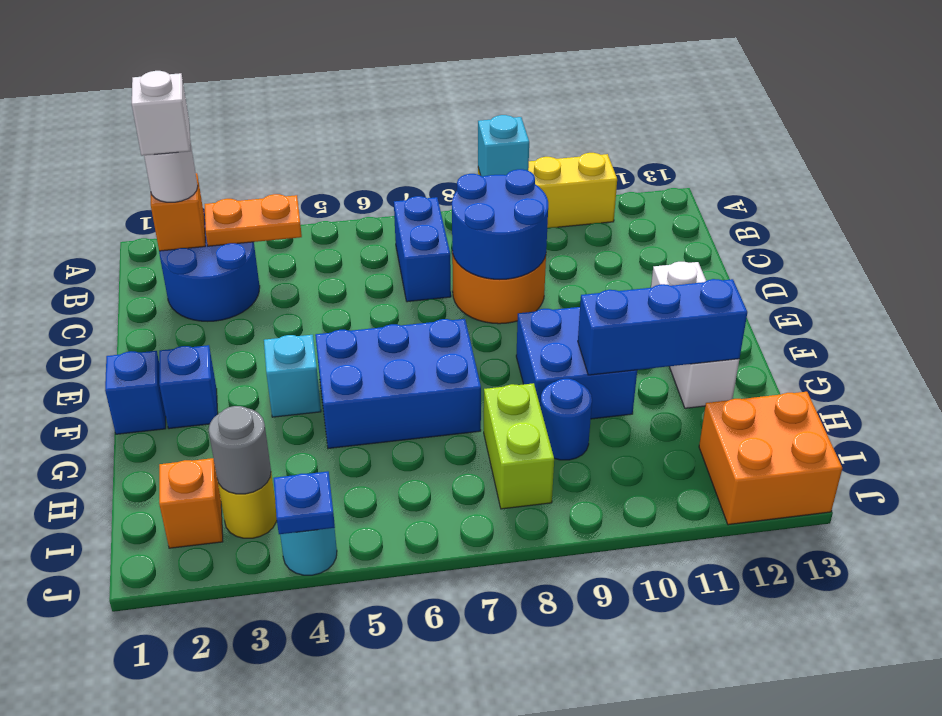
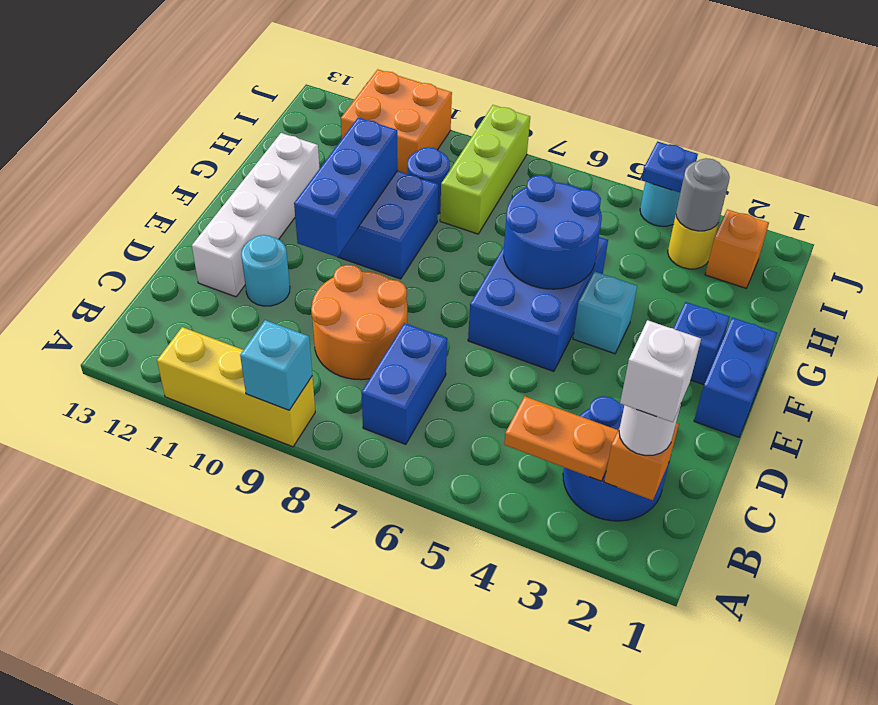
blue round brick C8:D9 level 2 -> blue round brick F5:G6 level 2
none -> cyan round brick D11 level 1
white brick E12:G12 level 1 -> white brick D12:G12 level 1
blue brick F1 level 1 -> blue brick E1:F1 level 1
blue brick F5:G7 level 1 -> blue brick E5:G6 level 1
blue brick G10:G12 level 2 -> blue brick E10:G10 level 2
lime brick H8:I8 level 1 -> lime brick H8:J8 level 1
orange brick I12:J13 level 1 -> orange brick I10:J11 level 1

